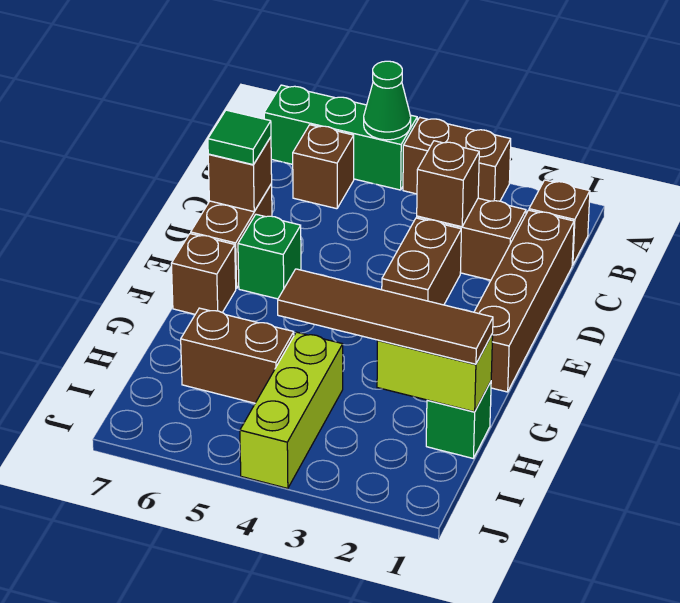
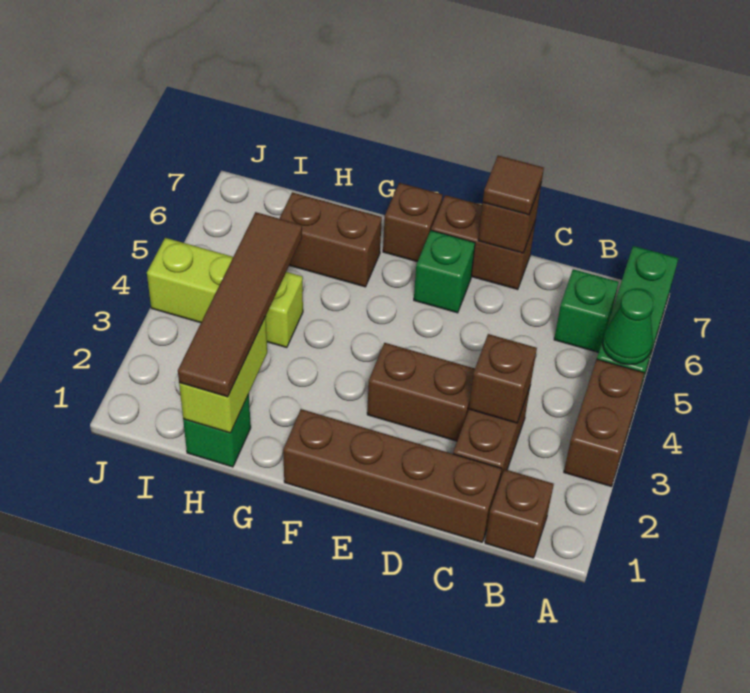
brown brick B6 level 1 -> green brick B6 level 1
green tile D7 level 3 -> brown tile D7 level 3
brown brick H5:H6 level 1 -> brown brick G6:H6 level 1

